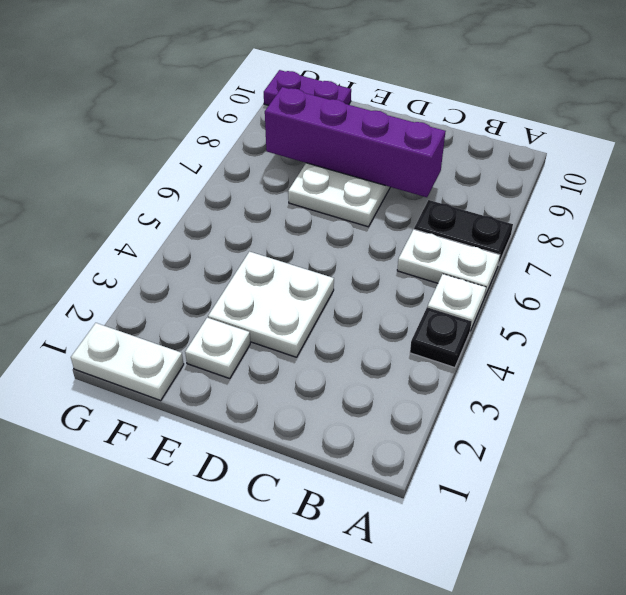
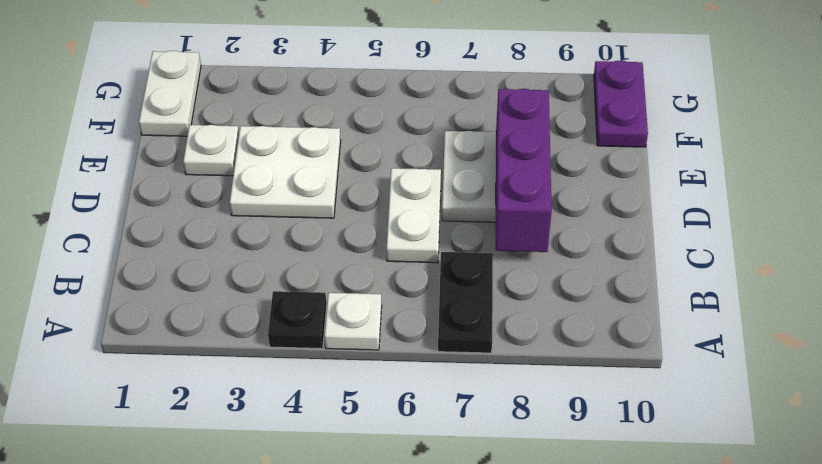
white plate A6:B6 level 1 -> white plate C6:D6 level 1
purple brick C8:F8 level 2 -> purple brick C8:E8 level 2

